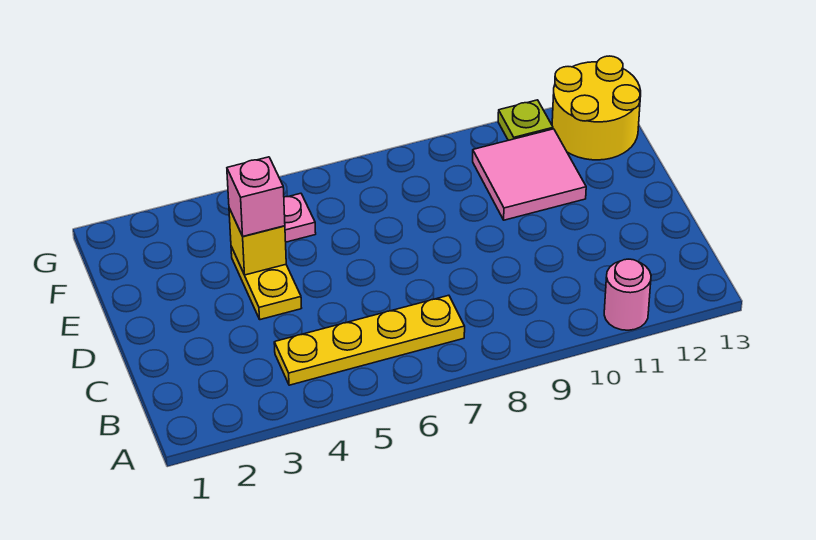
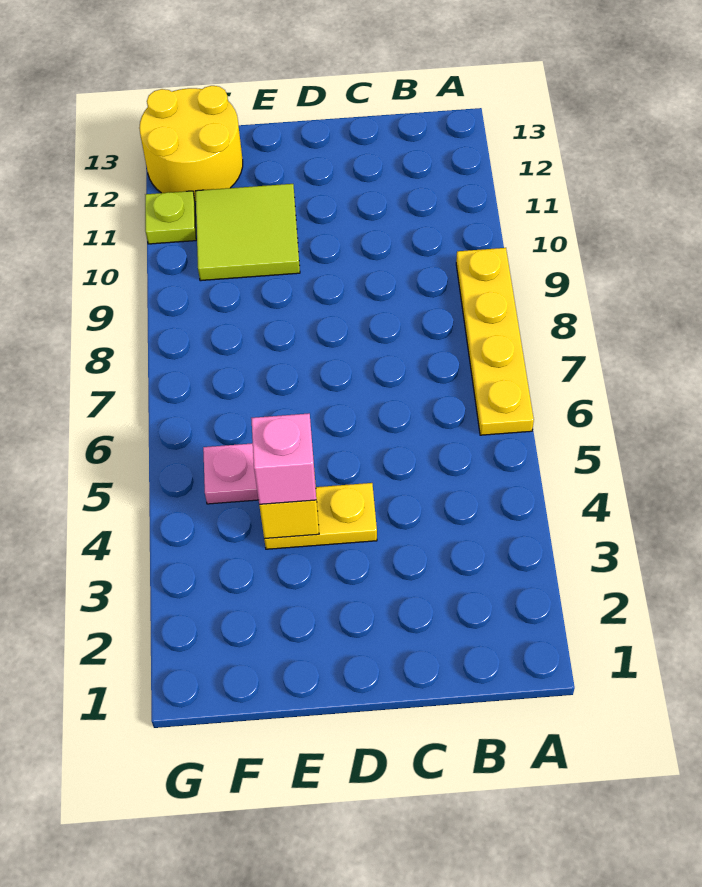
pink round brick A11 level 1 -> none
yellow plate B4:B7 level 1 -> yellow plate A6:A9 level 1
pink tile E10:F11 level 1 -> lime tile E10:F11 level 1

